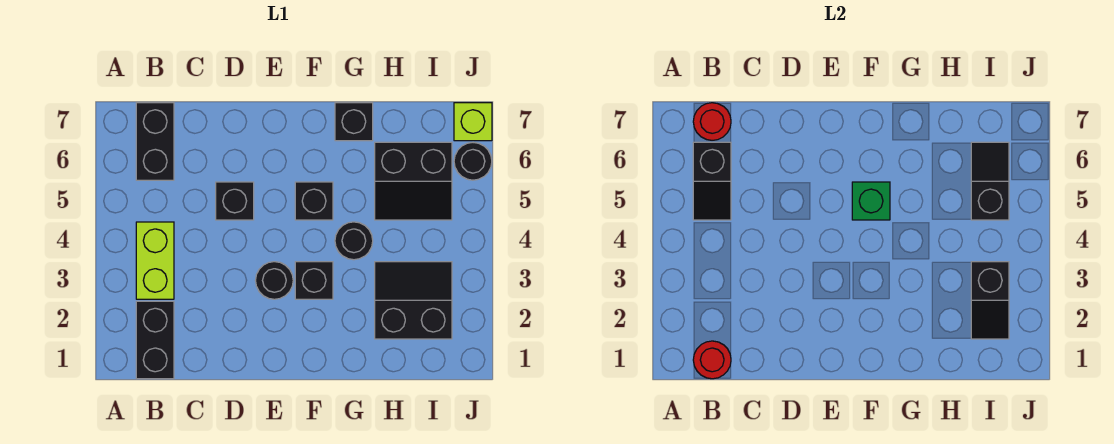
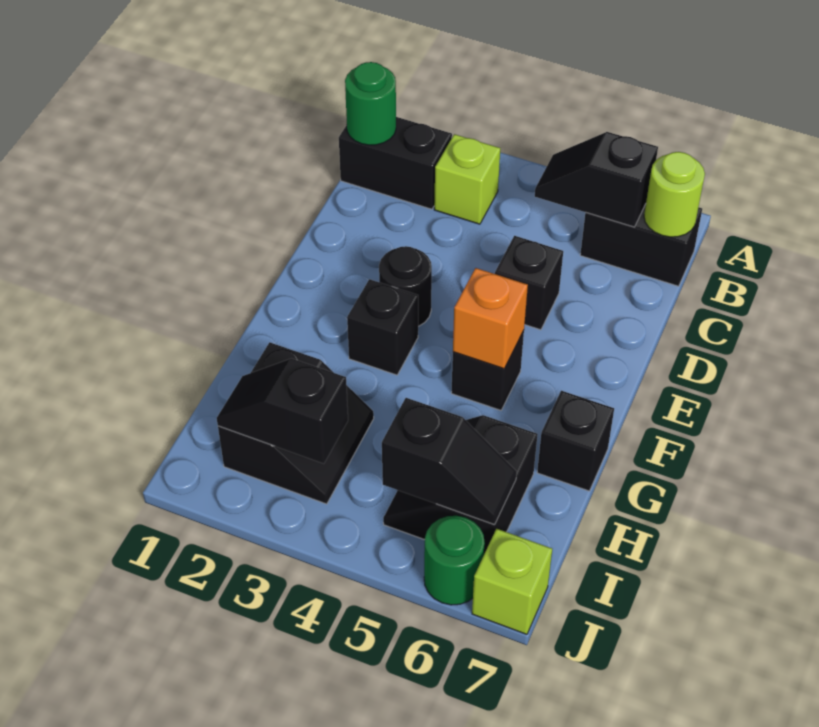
red round brick B1 level 2 -> green round brick B1 level 2
lime brick B3:B4 level 1 -> lime brick B3 level 1
red round brick B7 level 2 -> lime round brick B7 level 2
green brick F5 level 2 -> orange brick F5 level 2
black round brick G4 level 1 -> none
black round brick J6 level 1 -> green round brick J6 level 1

